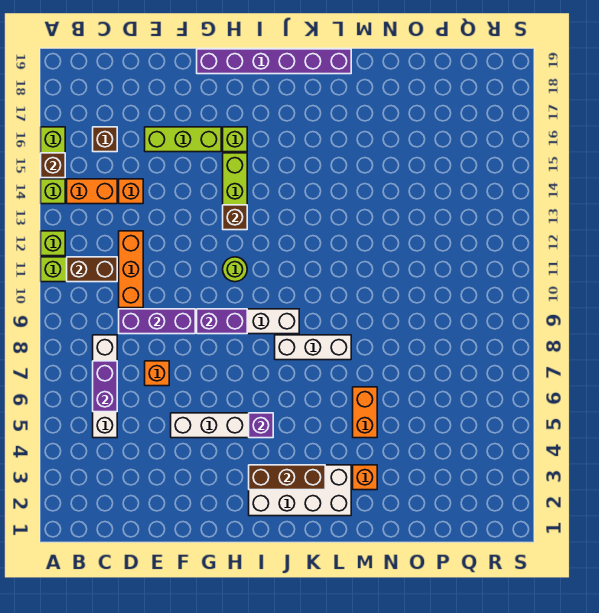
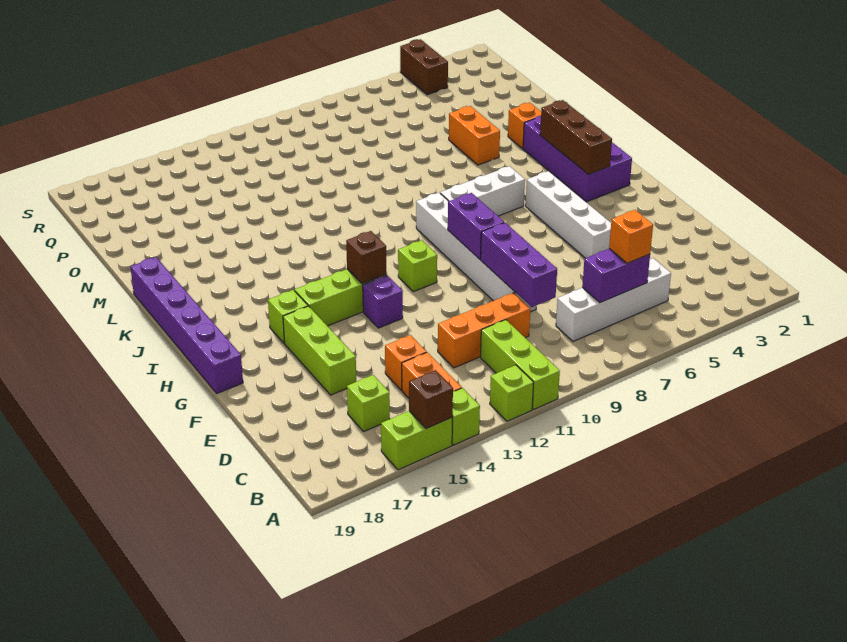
brown brick B11:C11 level 2 -> brown brick R4:S4 level 1
brown brick C16 level 1 -> lime brick C16 level 1
orange brick E7 level 1 -> orange brick C6 level 3
lime round brick H11 level 1 -> lime brick H11 level 1
white brick I2:L3 level 1 -> purple brick I2:L3 level 1
purple brick I5 level 2 -> purple brick G13 level 1
white brick J8:L8 level 1 -> white brick J6:J8 level 1
orange brick M5:M6 level 1 -> orange brick M5:N5 level 1

